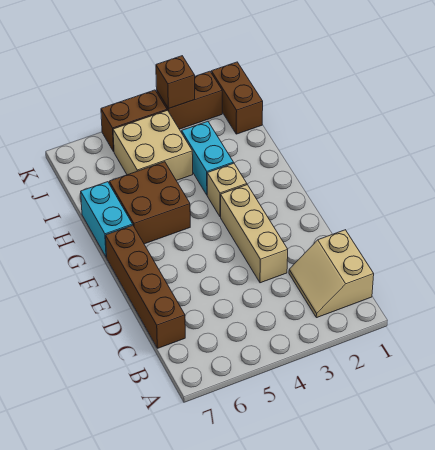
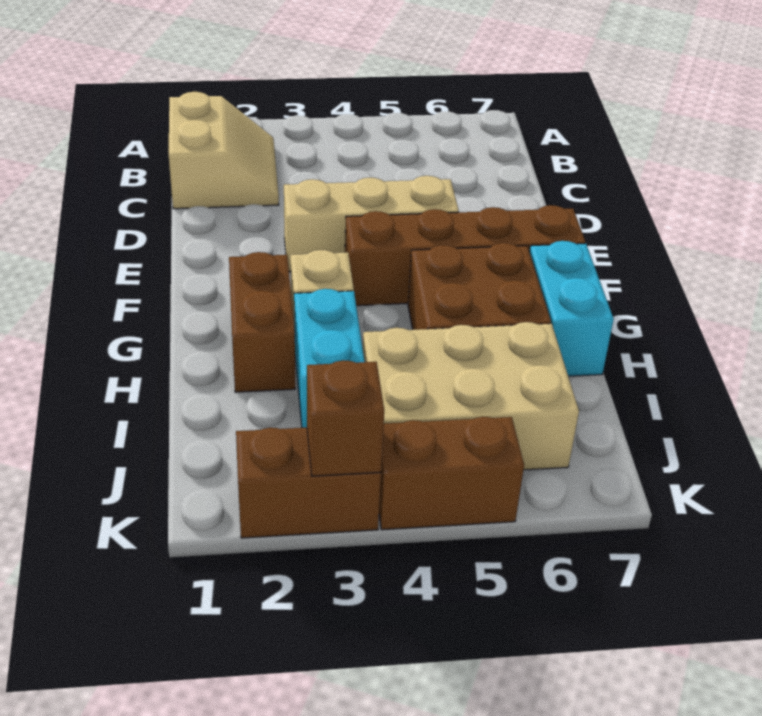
brown brick C7:F7 level 1 -> brown brick F4:F7 level 1
tan brick D3:F3 level 1 -> tan brick E3:E5 level 1
tan brick I4:J5 level 1 -> tan brick I4:J6 level 1
brown brick J1:K1 level 1 -> brown brick G2:H2 level 1

